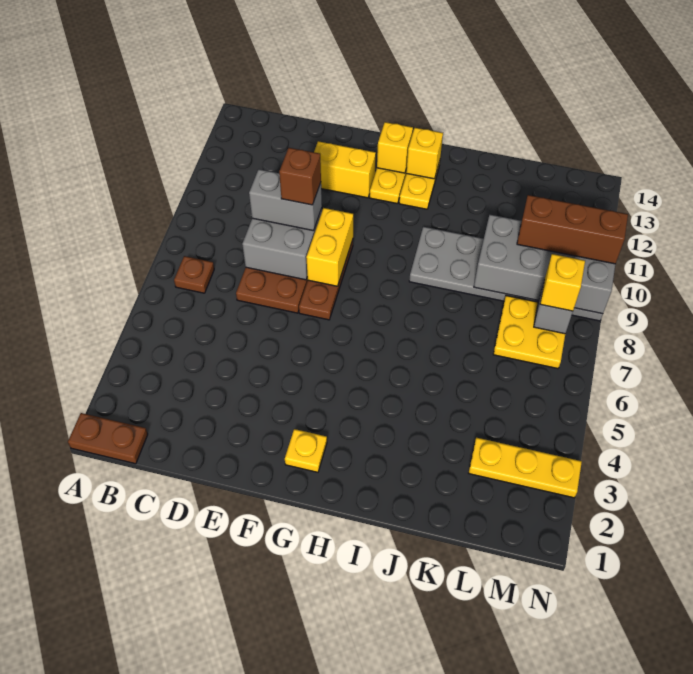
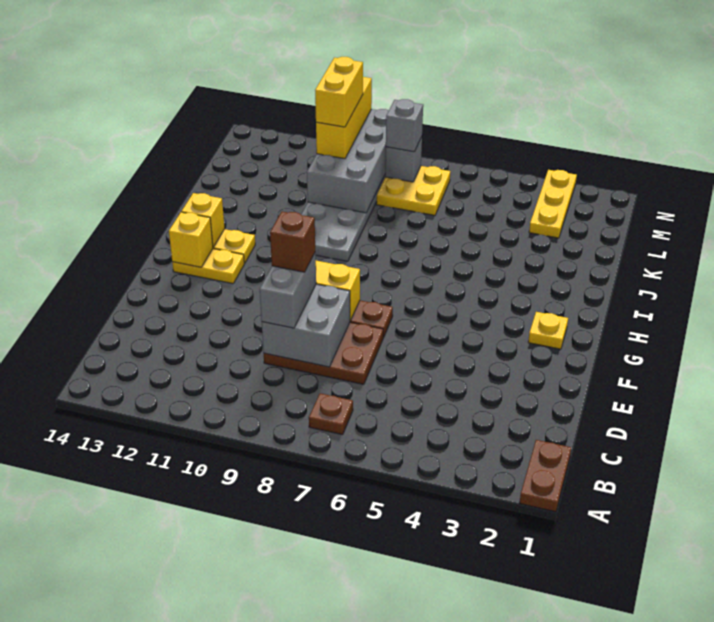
yellow brick E12:F12 level 1 -> yellow brick L10:M10 level 4
brown brick L10:N10 level 3 -> yellow brick L10:N10 level 3
yellow brick M8 level 3 -> grey brick M8 level 3

